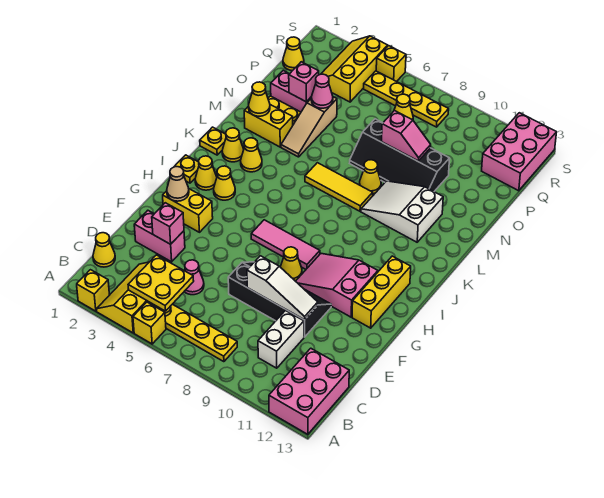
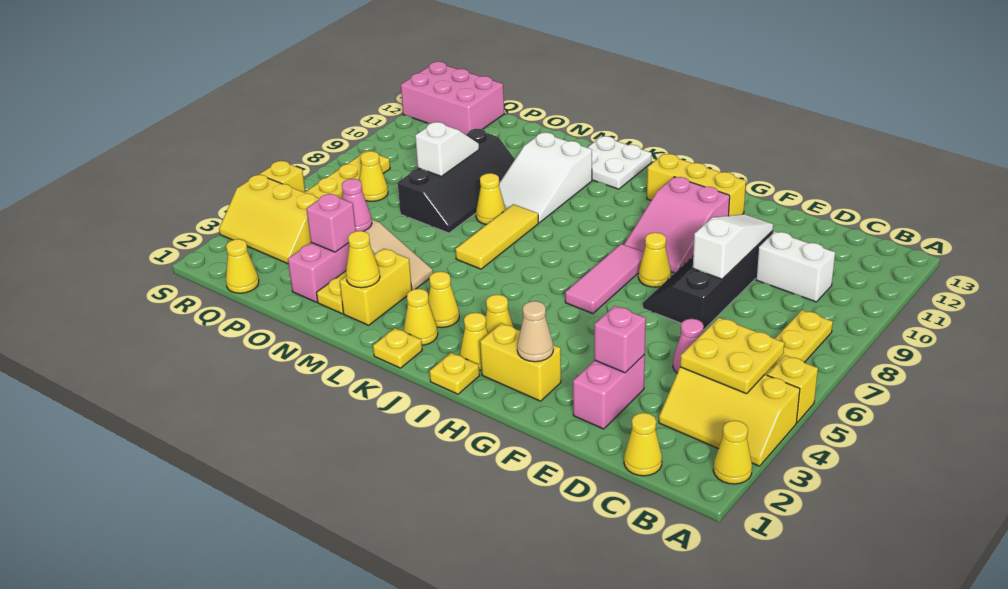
yellow brick A2 level 1 -> yellow cone A2 level 1
pink brick A12:C13 level 1 -> none
yellow brick G2:G3 level 1 -> yellow brick G2:H2 level 1
none -> white plate K12:L13 level 1
pink slope O8:O9 level 2 top 8 -> white slope O8:O9 level 2 top 8

